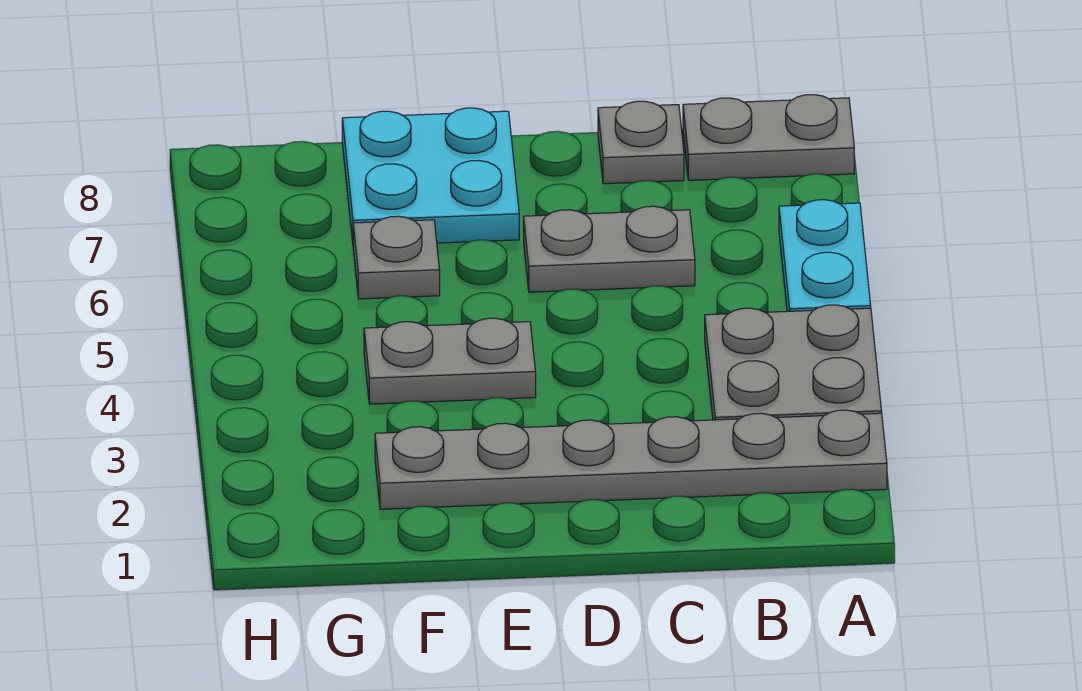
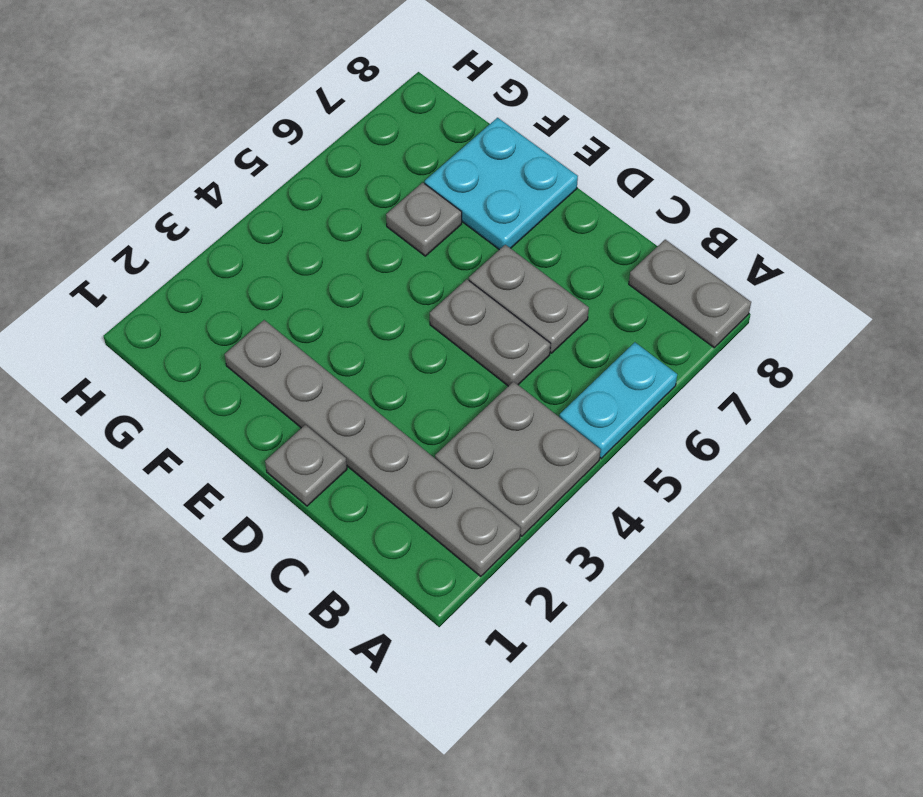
grey plate C8 level 1 -> grey plate D1 level 1
grey plate E4:F4 level 1 -> grey plate C5:D5 level 1

